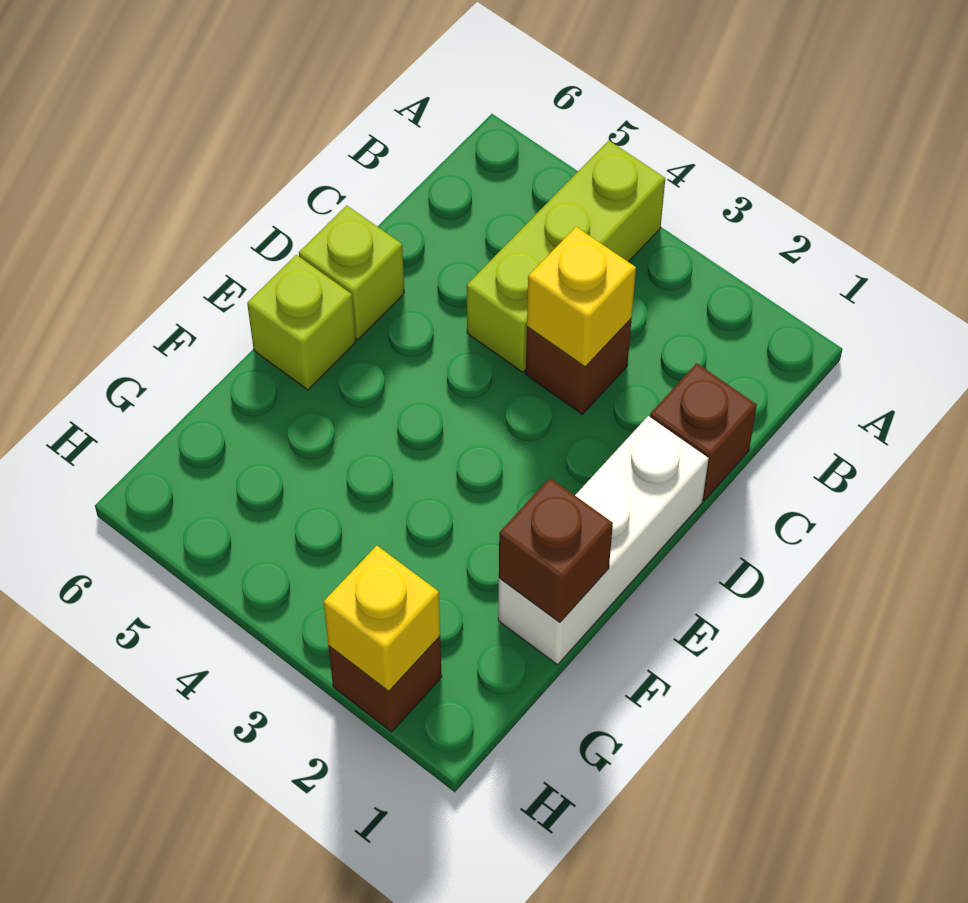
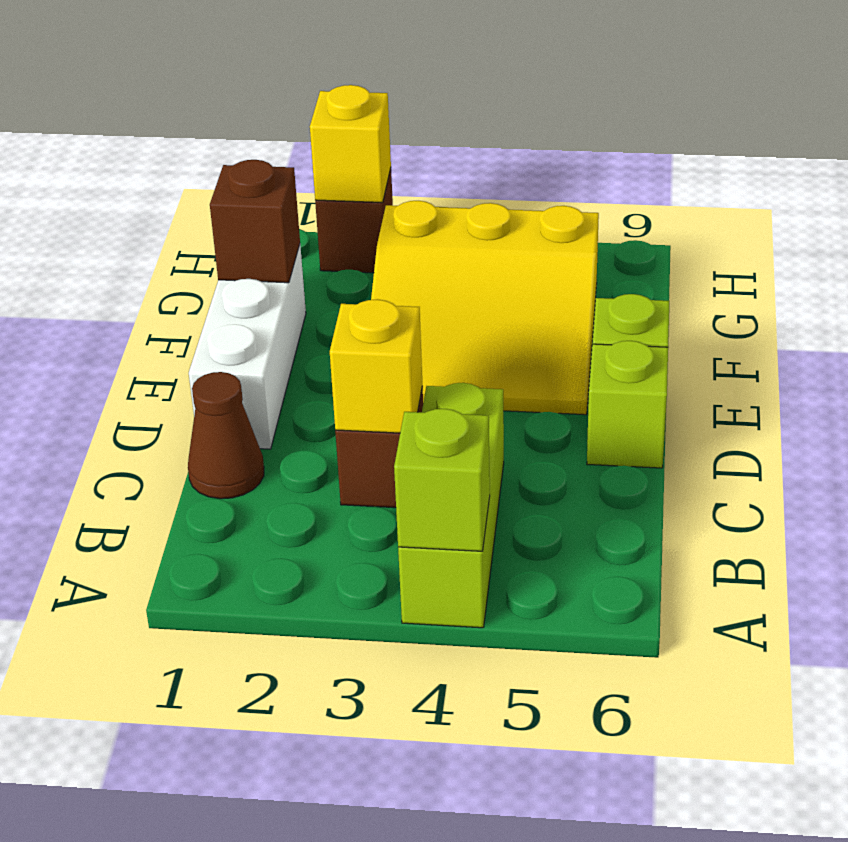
none -> lime brick A4 level 2
brown brick C1 level 1 -> brown cone C1 level 1
none -> yellow slope E3:G5 level 1 top G

